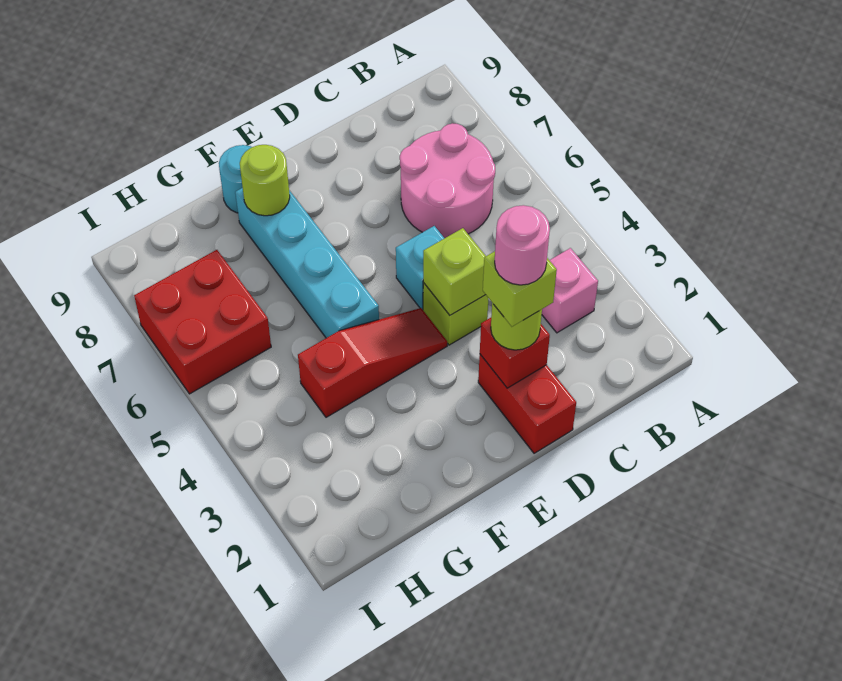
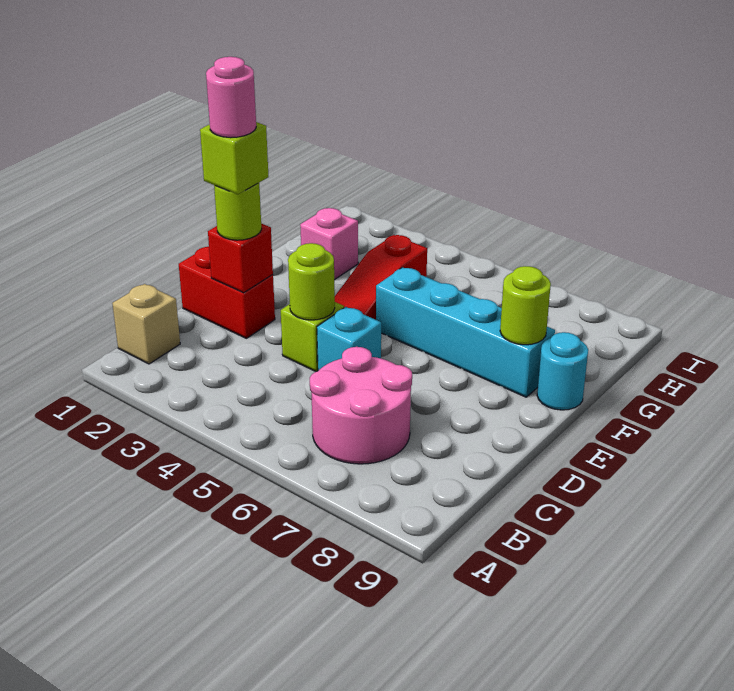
none -> tan brick B1 level 1
pink brick B3 level 1 -> pink brick G2 level 1
lime brick D4 level 2 -> lime round brick D4 level 2
red brick H6:I7 level 1 -> none

